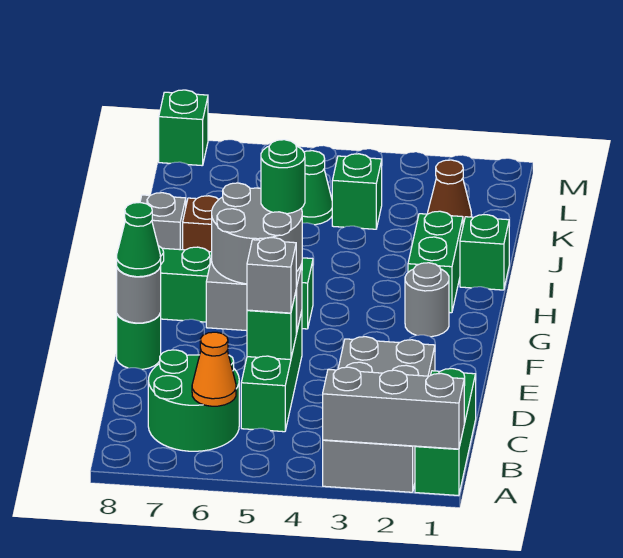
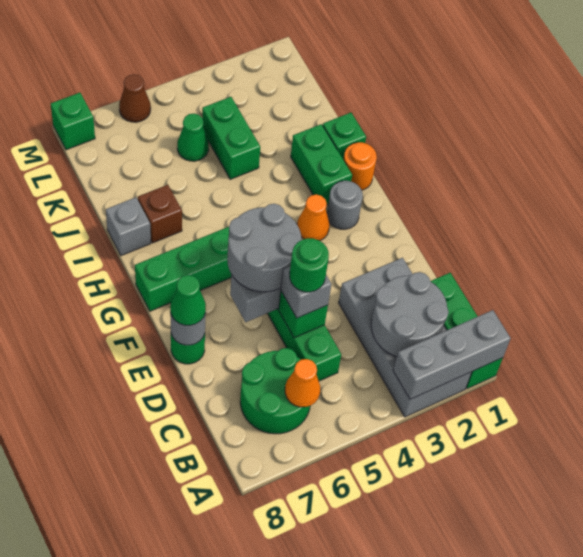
none -> grey round brick B2:C3 level 2
green round brick F5 level 4 -> green round brick D5 level 4
none -> orange cone G3 level 1
none -> orange round brick H1 level 1
brown cone K2 level 1 -> brown cone M6 level 1
green brick K4 level 1 -> green brick J4:K4 level 1

